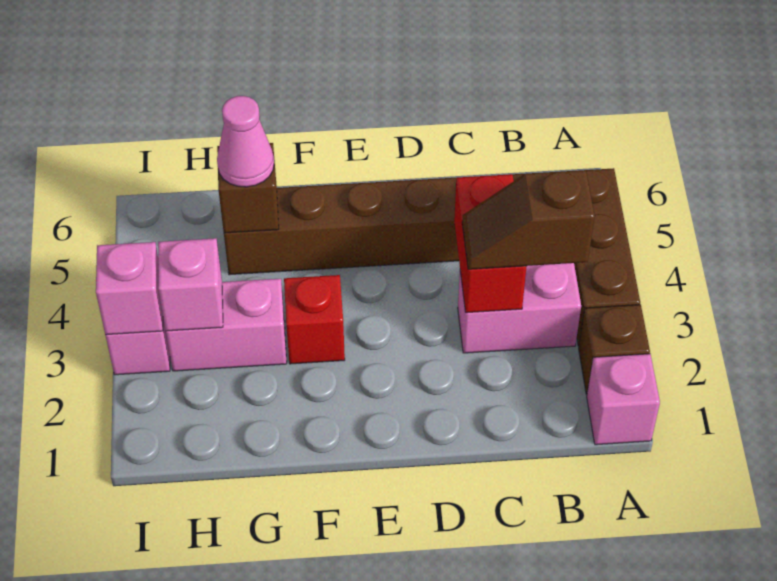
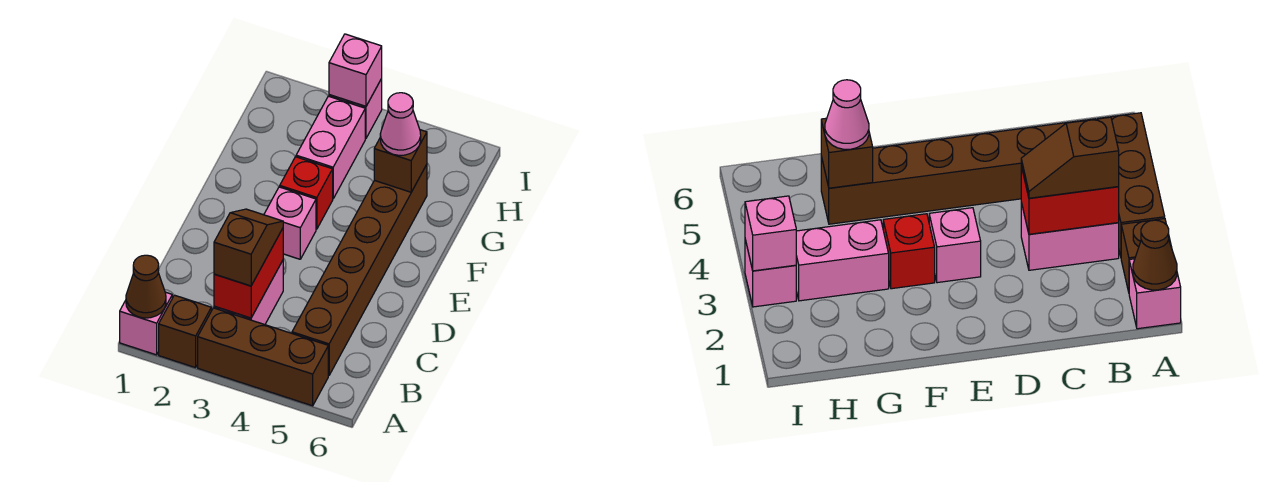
none -> brown cone A1 level 2
red brick C3:C4 level 2 -> red brick B3:C3 level 2
pink brick H3 level 2 -> pink brick E3 level 1

